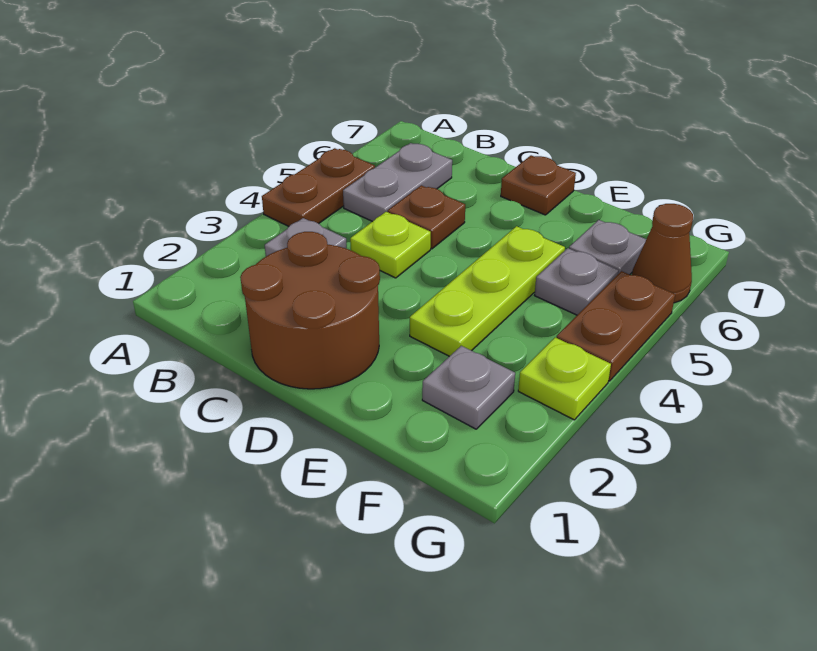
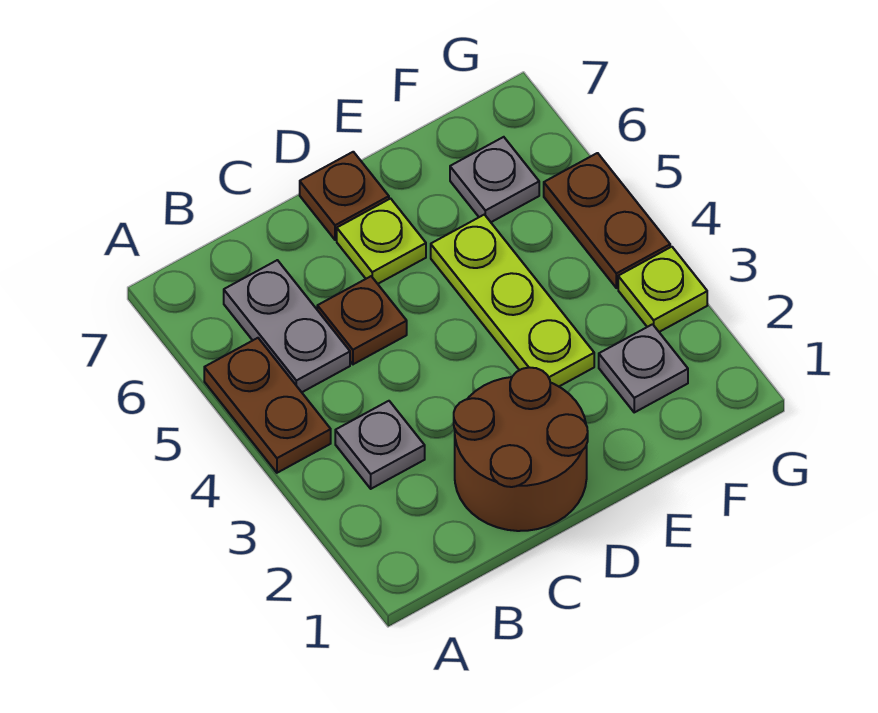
lime plate C4 level 1 -> lime plate D6 level 1
grey plate F5 level 1 -> none
brown cone G6 level 1 -> none

